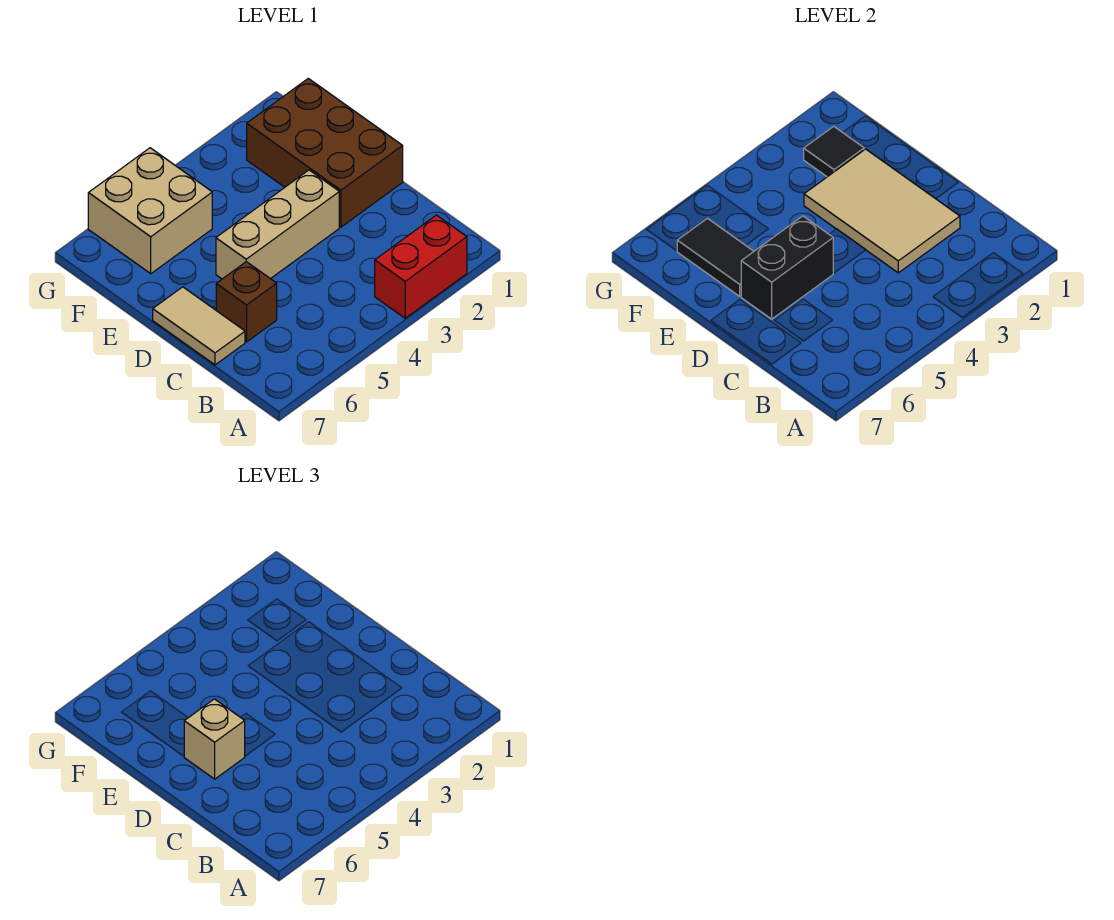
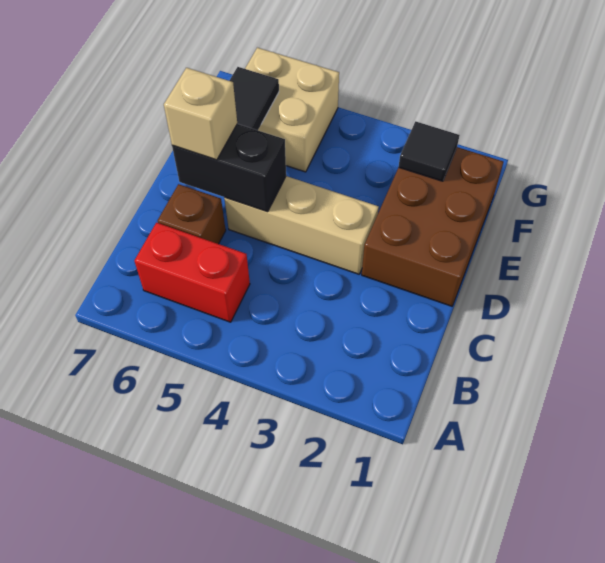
red brick A2:A3 level 1 -> red brick B5:B6 level 1
tan tile C2:E3 level 2 -> none
tan tile C7:D7 level 1 -> none

